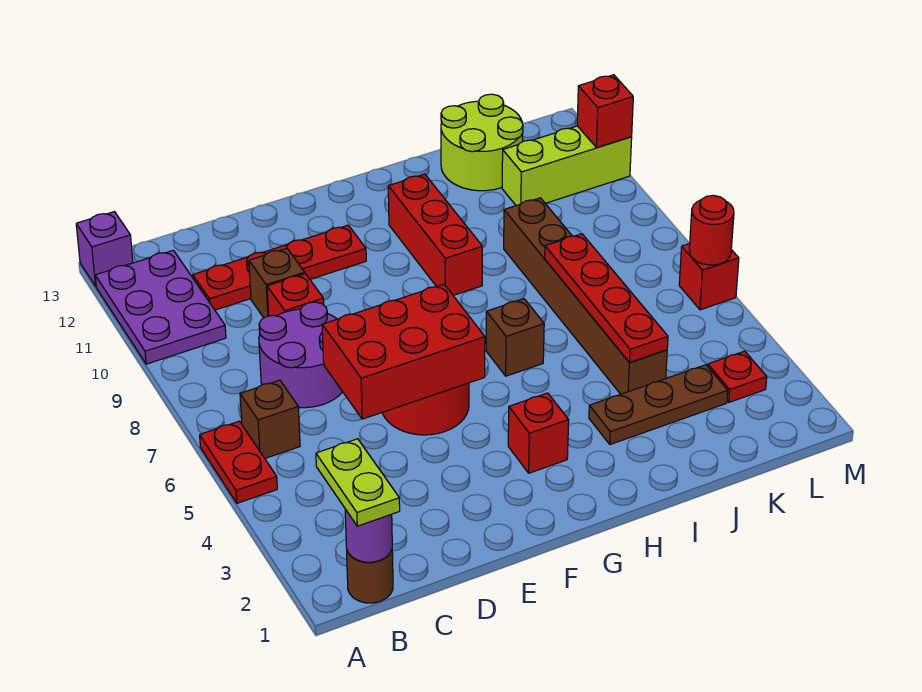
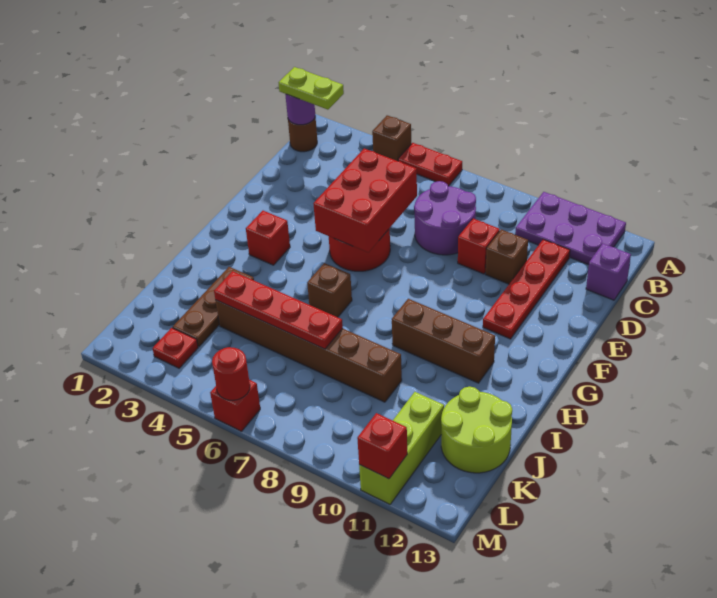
purple brick A13 level 1 -> purple brick C13 level 1
brown brick B6 level 1 -> brown brick A4 level 1
red brick H9:H11 level 1 -> brown brick H9:H11 level 1

